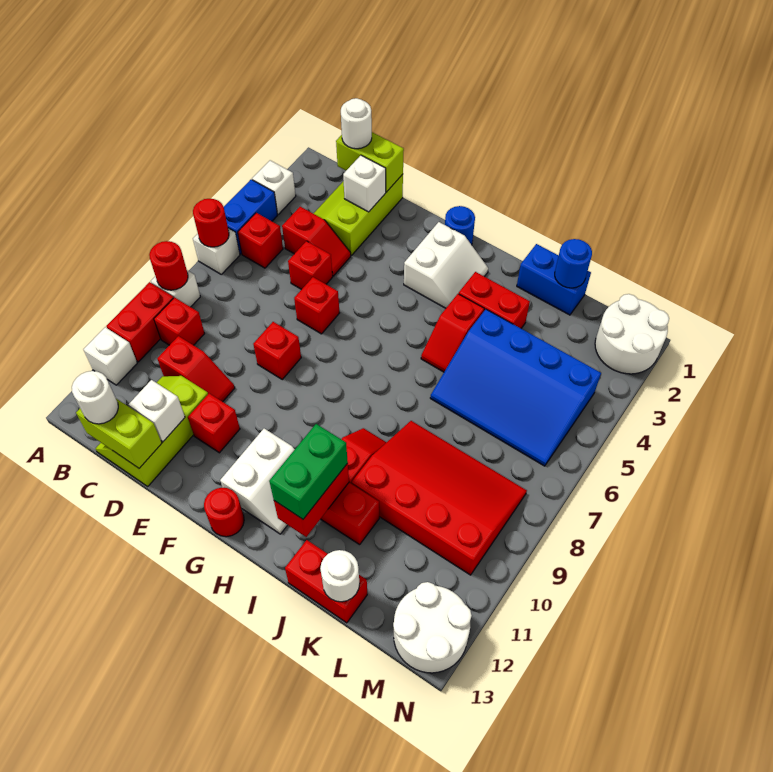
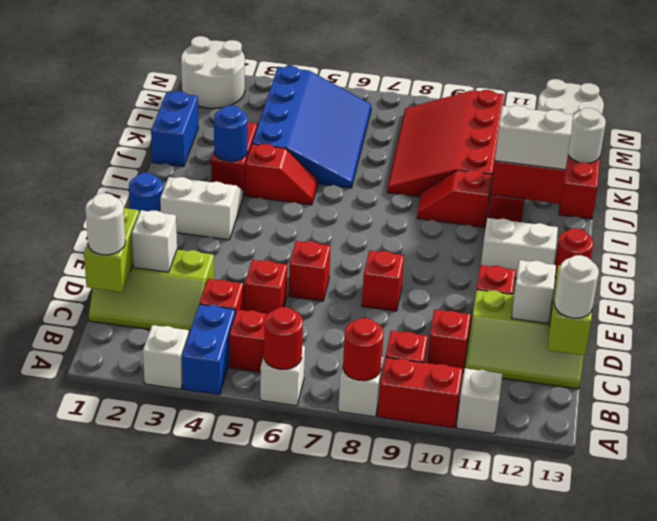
blue brick A4:A5 level 1 -> blue brick A4:B4 level 1
green brick I11:I12 level 3 -> white brick I11:I12 level 3
blue round brick K1 level 2 -> blue round brick I3 level 2

